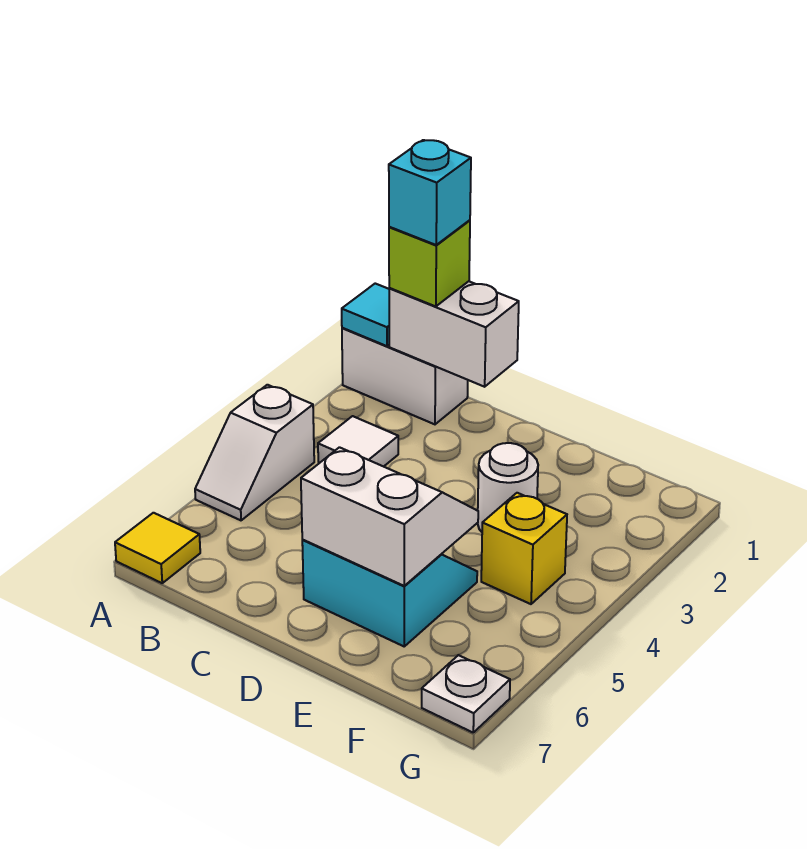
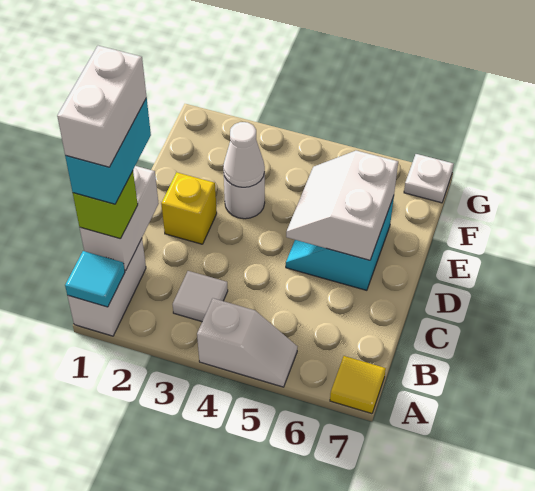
cyan brick B1 level 4 -> cyan brick B1:C1 level 4
none -> white brick B1:C1 level 5
none -> white cone E3 level 2
yellow brick F4 level 1 -> yellow brick D2 level 1

